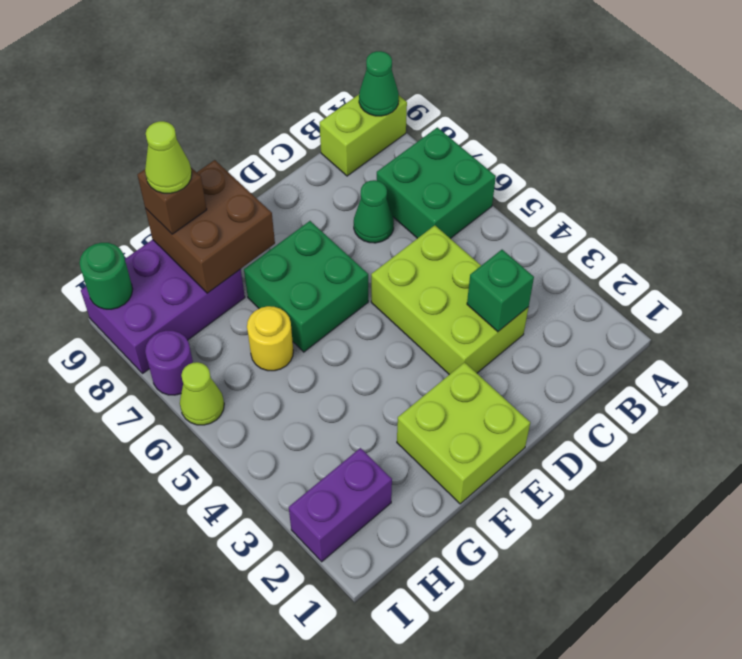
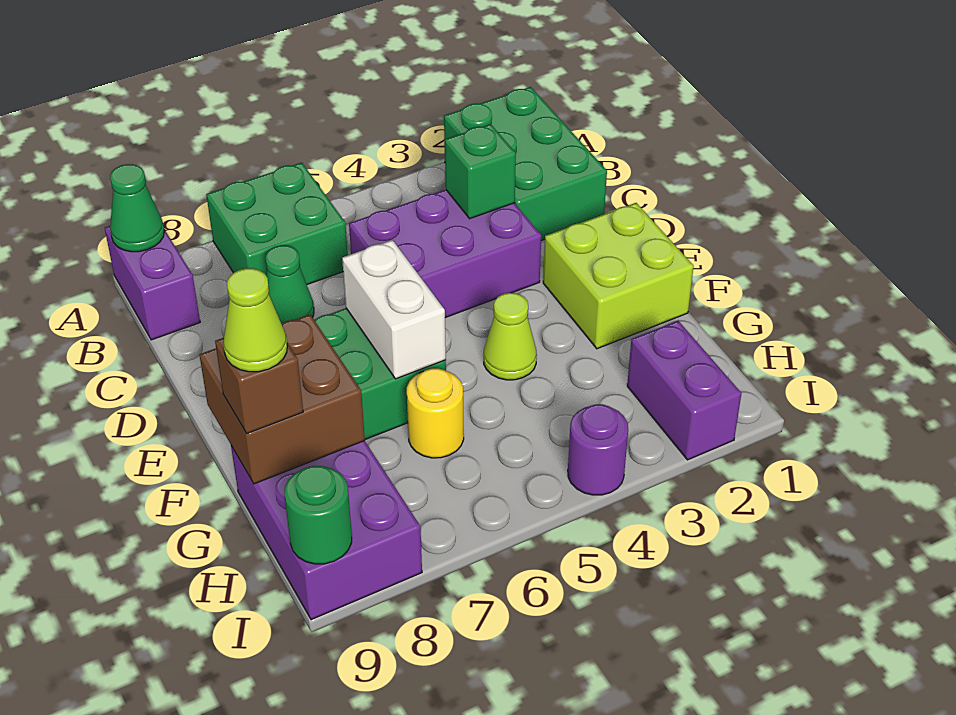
none -> green brick A1:C2 level 1
lime brick A9:B9 level 1 -> purple brick A9:B9 level 1
lime brick C3:D5 level 1 -> purple brick C3:D5 level 1
none -> white brick E6:F6 level 2
lime cone I6 level 1 -> lime cone F4 level 1
purple round brick I7 level 1 -> purple round brick I4 level 1

